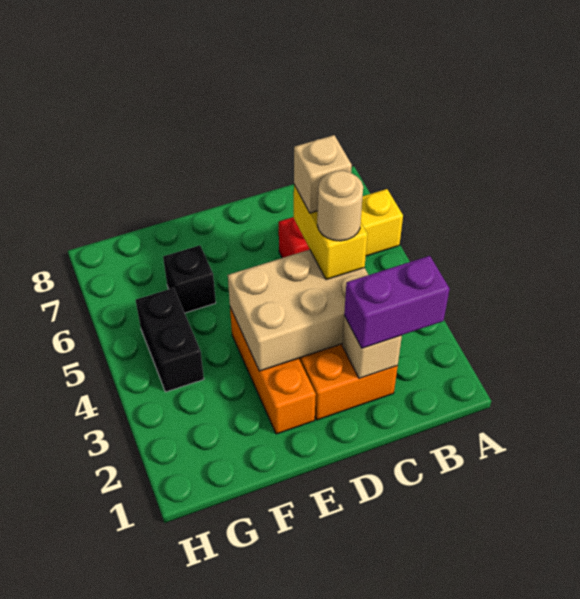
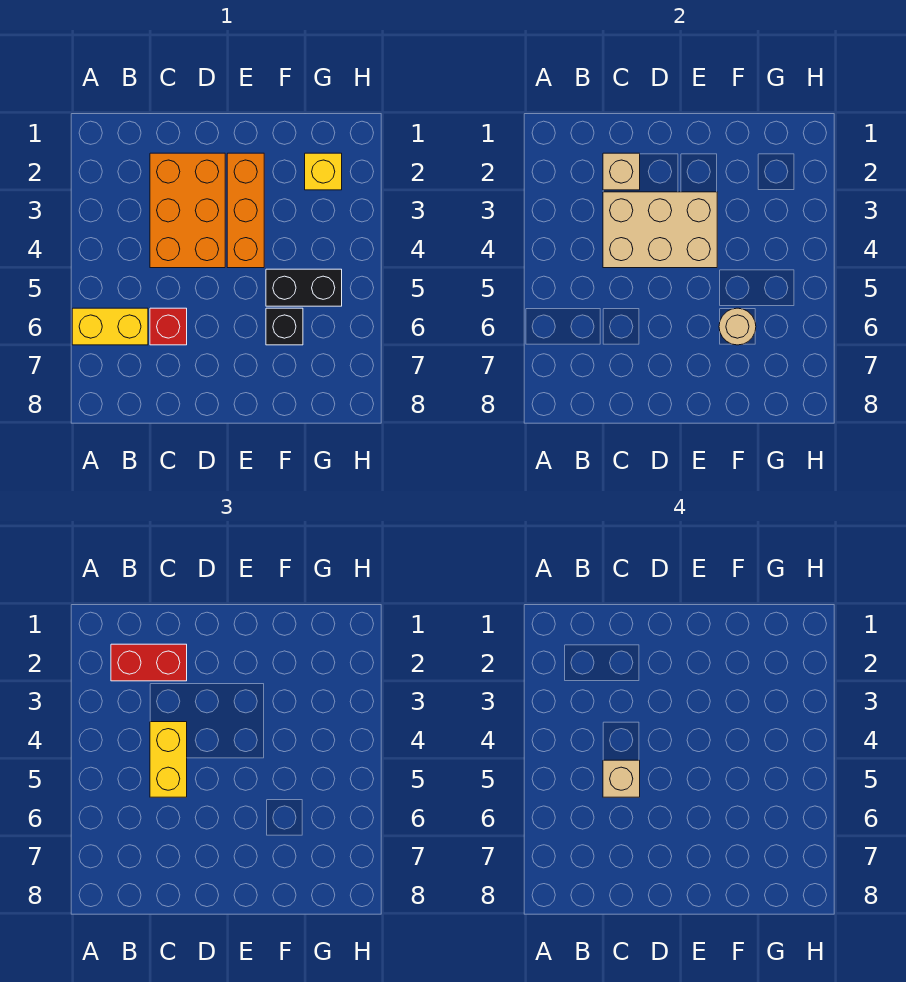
purple brick B2:C2 level 3 -> red brick B2:C2 level 3
tan round brick C4 level 4 -> tan round brick F6 level 2
none -> yellow brick G2 level 1
black brick G4:G5 level 1 -> black brick F5:G5 level 1

